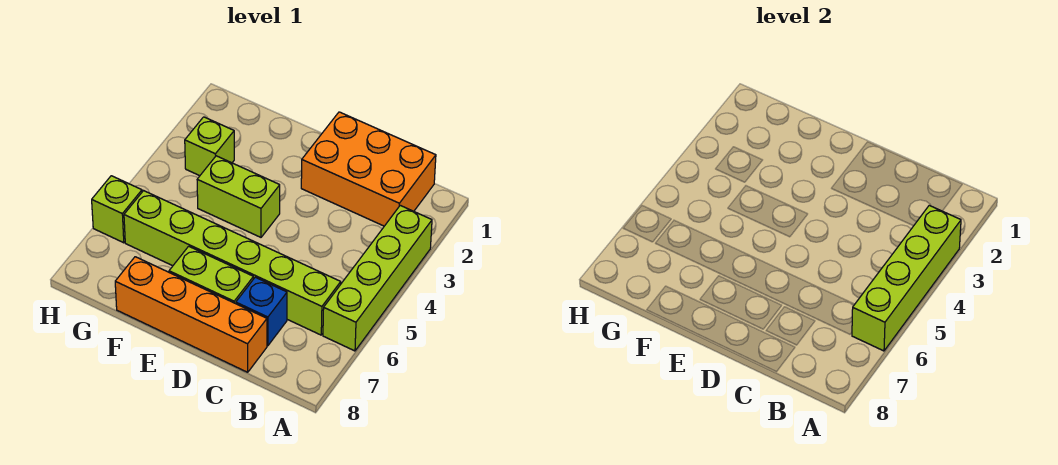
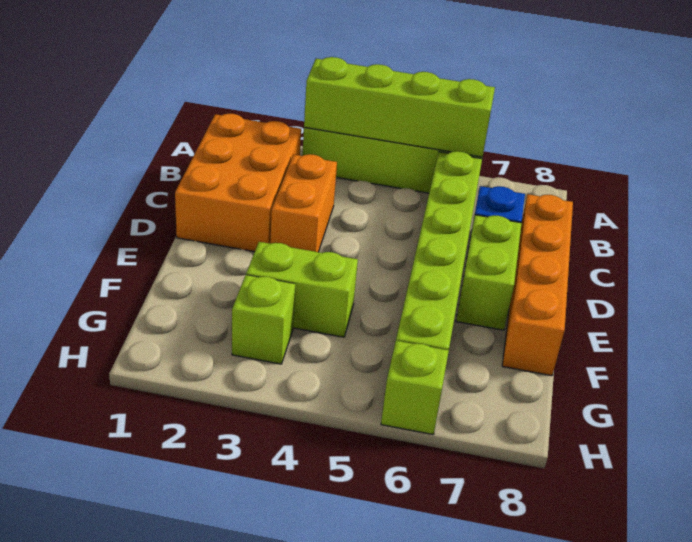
none -> orange brick C3:D3 level 1
lime brick E4:F4 level 1 -> lime brick F3:F4 level 1

